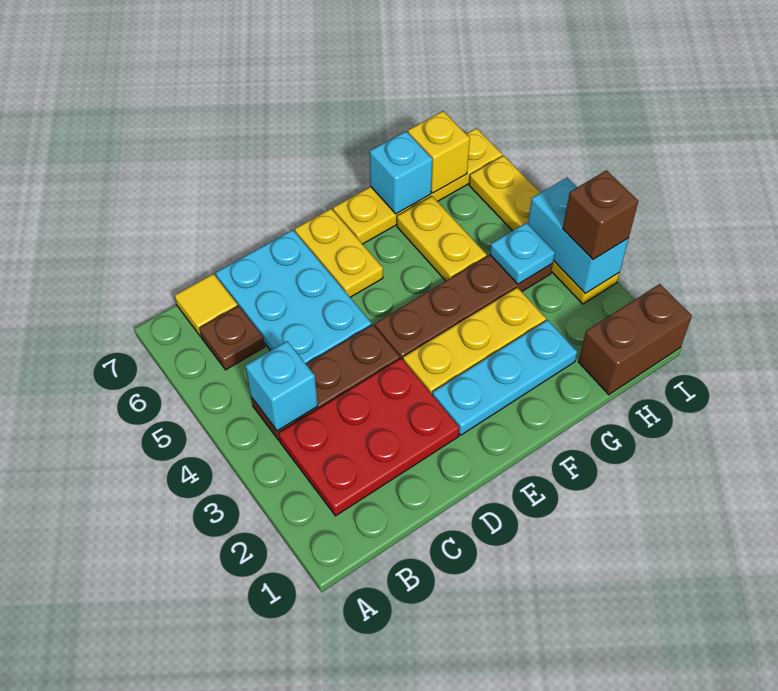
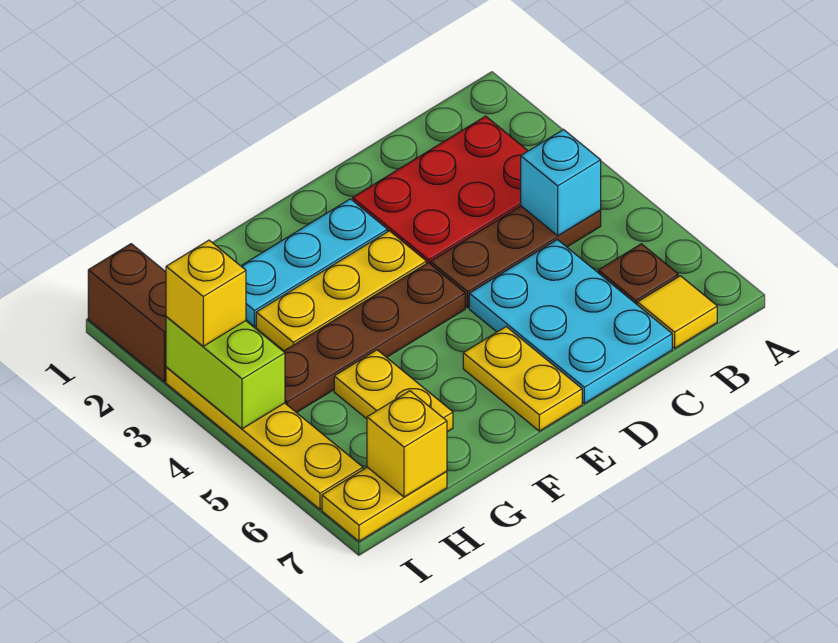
yellow plate F7:I7 level 1 -> yellow plate H7:I7 level 1
cyan brick G7 level 2 -> none
brown brick H1:I1 level 1 -> brown brick I1:I2 level 1
cyan plate H4 level 2 -> none
cyan brick I3:I4 level 2 -> lime brick I3:I4 level 2
brown brick I3 level 3 -> yellow brick I3 level 3

